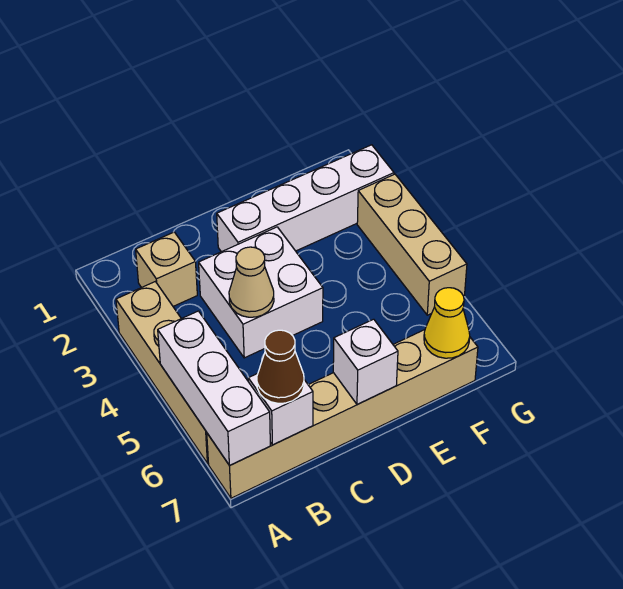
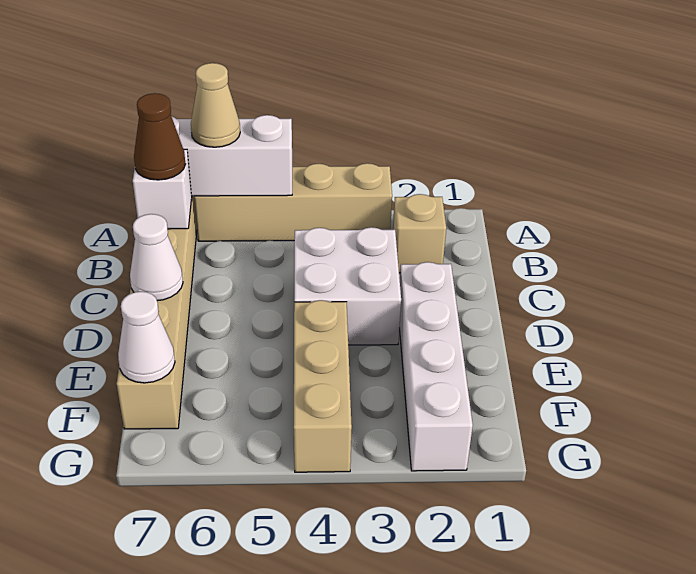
tan cone C4 level 2 -> tan cone A6 level 3
white brick D7 level 2 -> white cone D7 level 2
yellow cone F7 level 2 -> white cone F7 level 2
tan brick G3:G5 level 1 -> tan brick E4:G4 level 1

